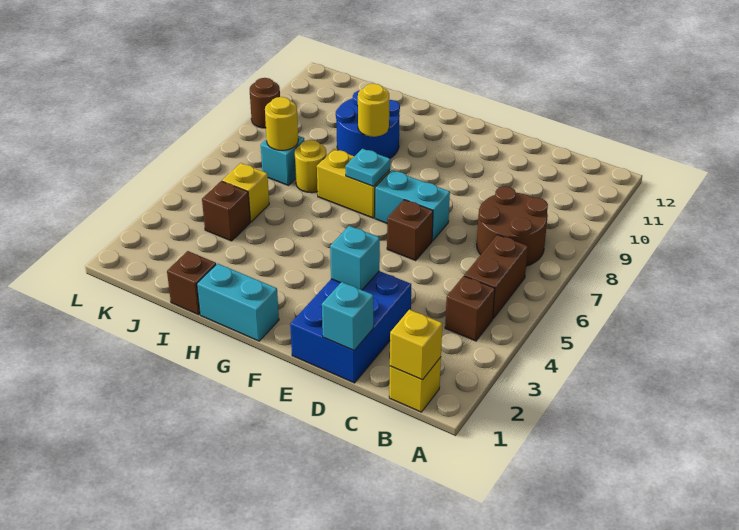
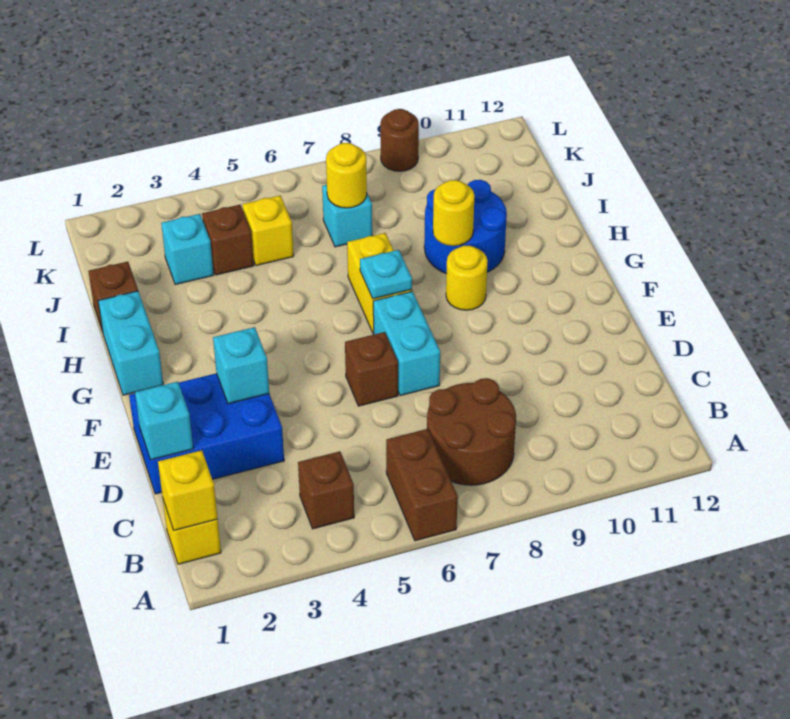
brown brick B5:B6 level 1 -> brown brick A6:B6 level 1
yellow round brick I7 level 1 -> yellow round brick G9 level 1
none -> cyan brick J3 level 1

